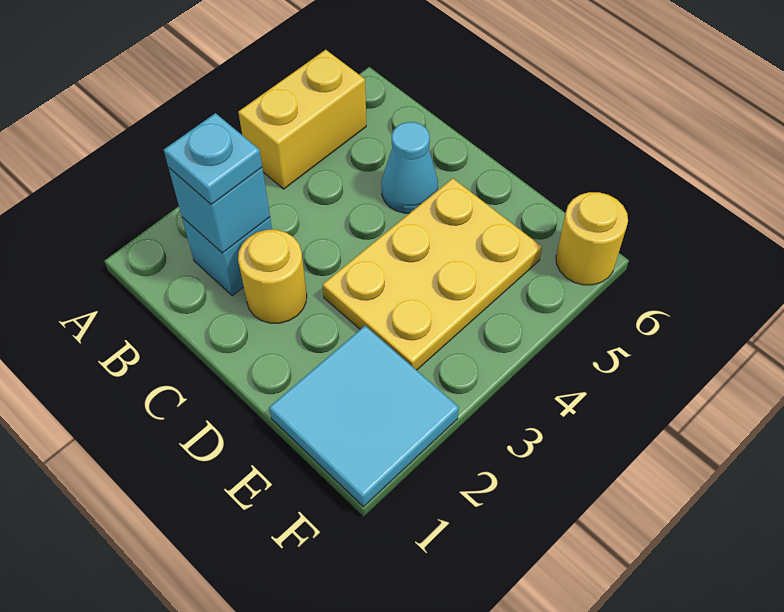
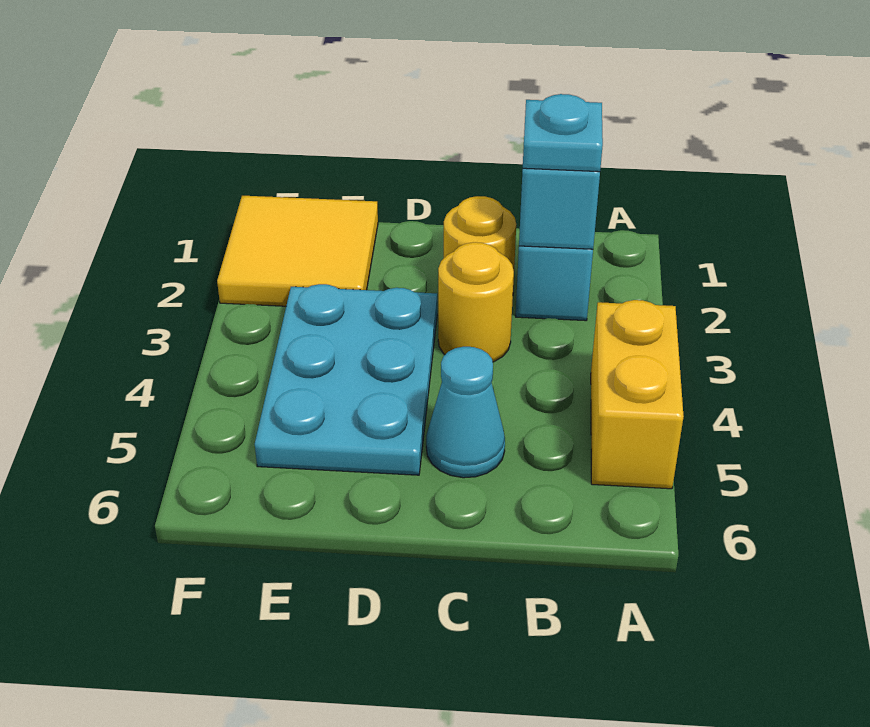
yellow plate D3:E5 level 1 -> cyan plate D3:E5 level 1
cyan tile E1:F2 level 1 -> yellow tile E1:F2 level 1
yellow round brick F6 level 1 -> yellow round brick C3 level 1

